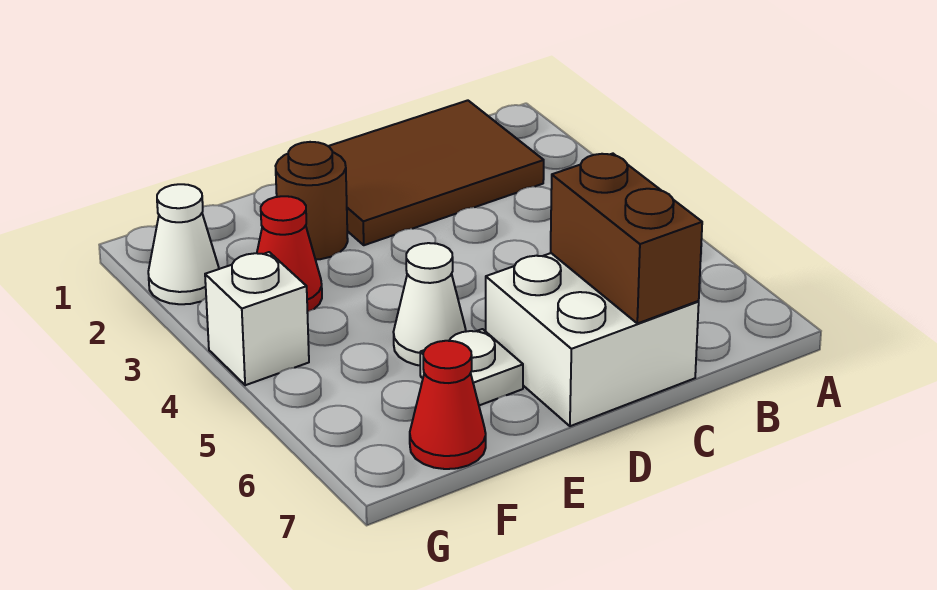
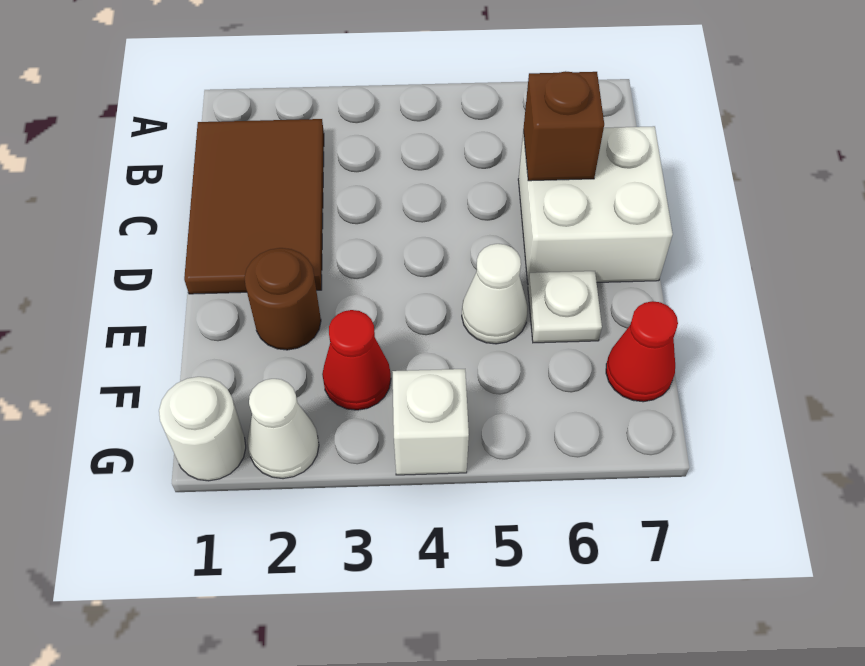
brown brick C6:C7 level 2 -> brown brick C6 level 2
none -> white round brick G1 level 1

